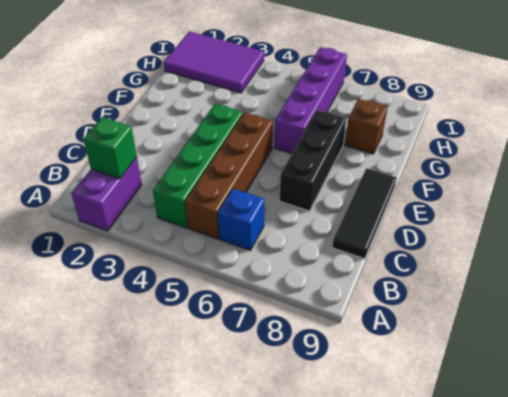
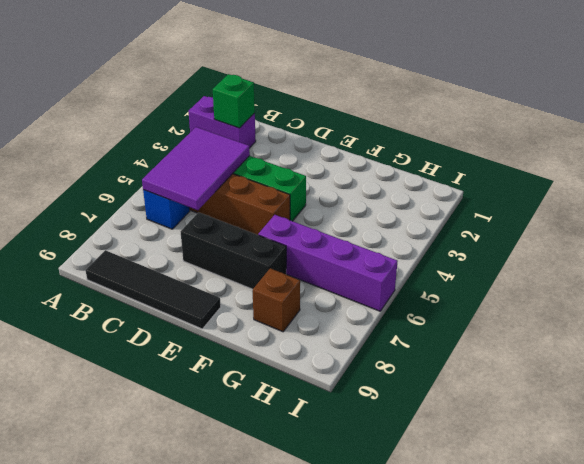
black tile C9:E9 level 1 -> black tile B9:E9 level 1
purple tile H1:I3 level 1 -> purple tile B4:C6 level 2

